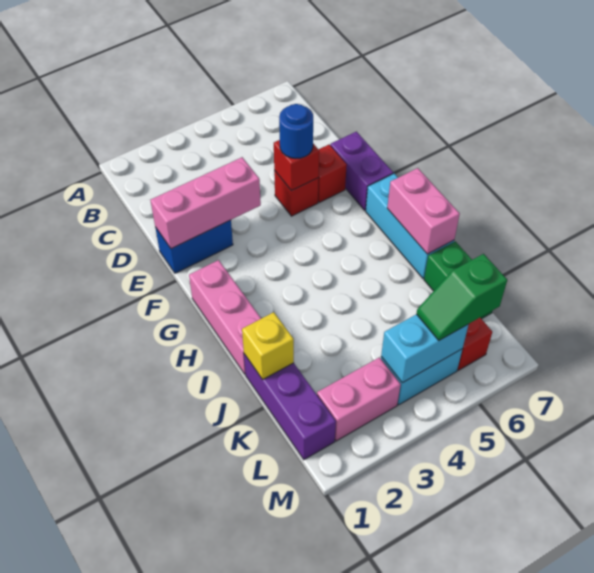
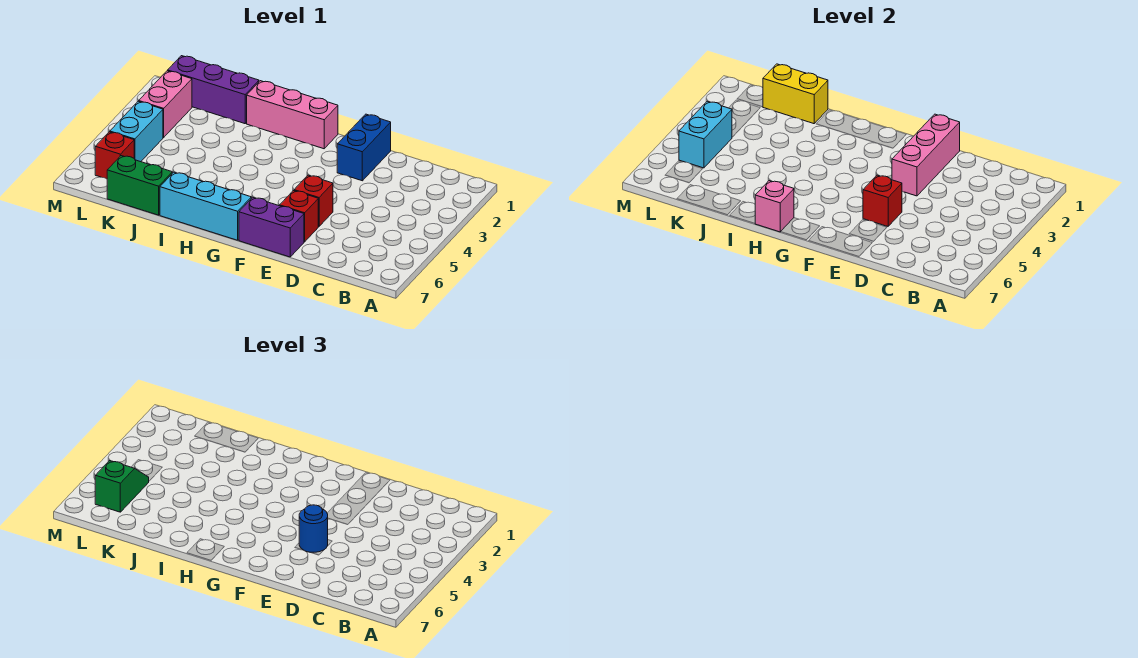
pink brick H7:I7 level 2 -> pink brick H7 level 2
yellow brick J1 level 2 -> yellow brick J1:K1 level 2

